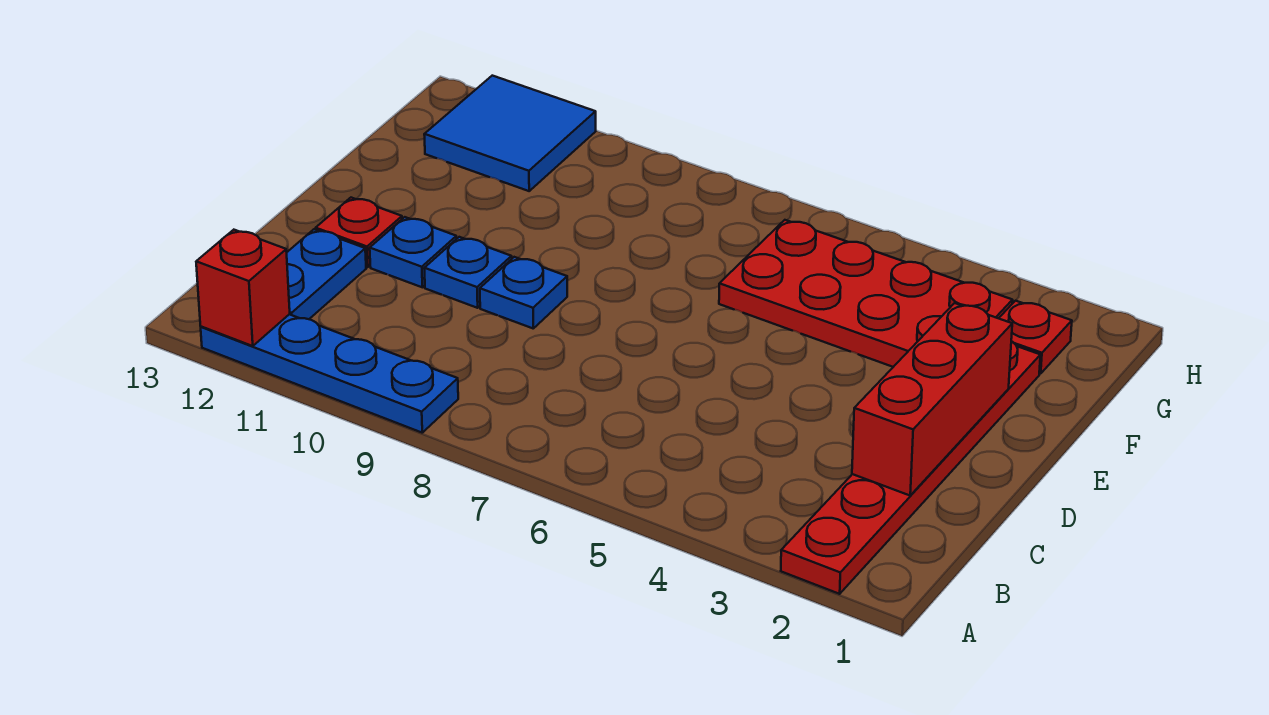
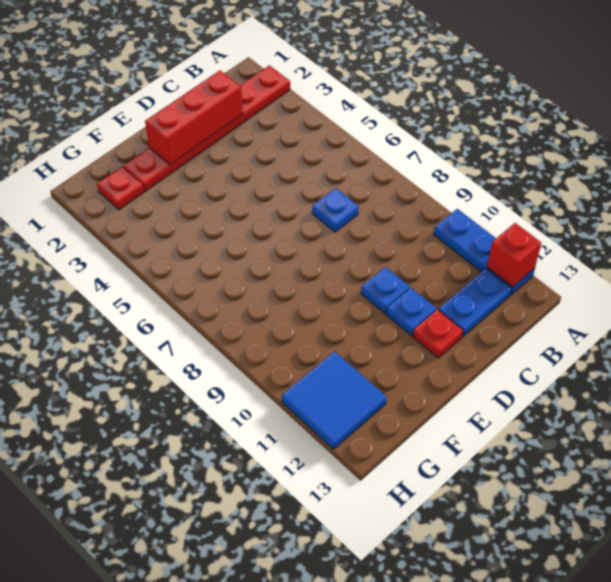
blue plate A9:A12 level 1 -> blue plate A10:A12 level 1
blue plate D9 level 1 -> blue plate C7 level 1
red plate F3:G6 level 1 -> none

